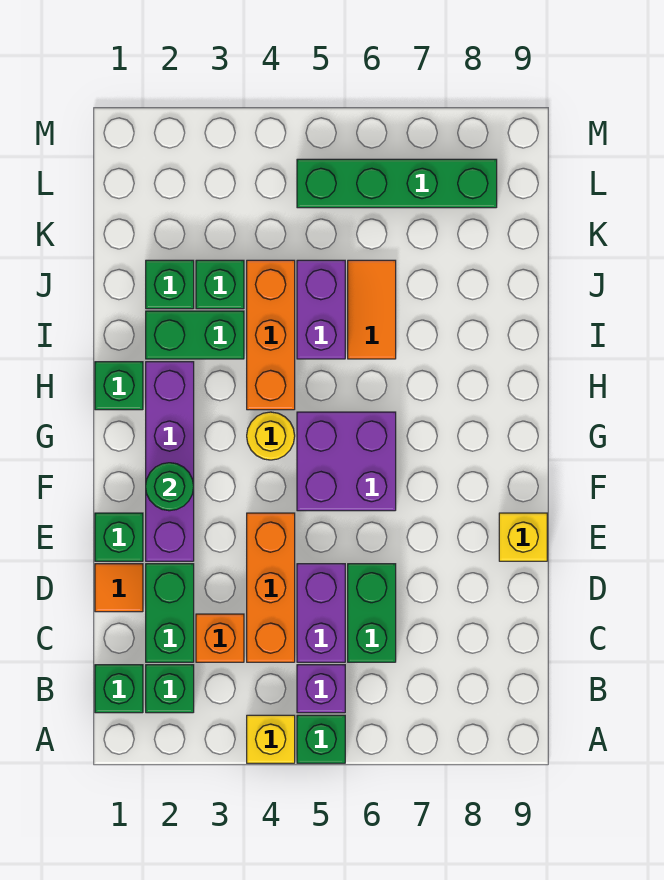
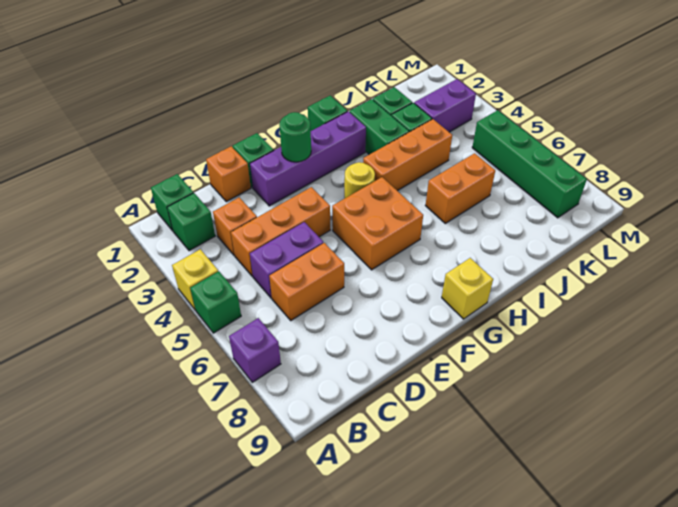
purple brick B5 level 1 -> purple brick A7 level 1
green brick C2:D2 level 1 -> none
green brick C6:D6 level 1 -> orange brick C6:D6 level 1
orange tile D1 level 1 -> orange brick D1 level 1
yellow brick E9 level 1 -> yellow brick G9 level 1
purple brick F5:G6 level 1 -> orange brick F5:G6 level 1
purple brick I5:J5 level 1 -> purple brick K3:L3 level 1
orange tile I6:J6 level 1 -> orange brick I6:J6 level 1

